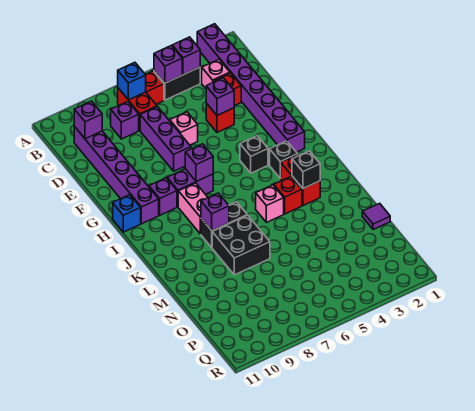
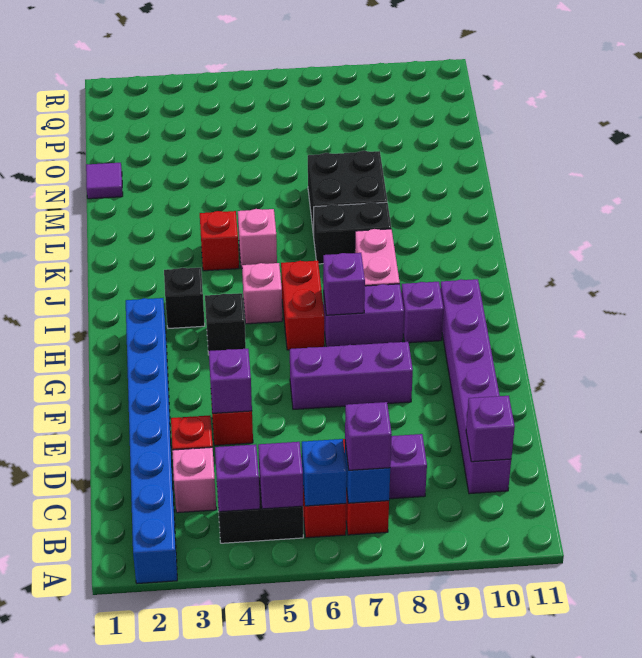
purple brick A2:H2 level 1 -> blue brick A2:H2 level 1
purple brick D7:F7 level 1 -> purple brick F6:F8 level 1
pink brick E6 level 1 -> pink brick I5 level 1
blue brick H11 level 1 -> blue brick B6 level 2
red brick J3:K3 level 1 -> red brick H6:I6 level 1
black brick K3 level 2 -> none
purple brick K8 level 2 -> purple brick B7 level 3

